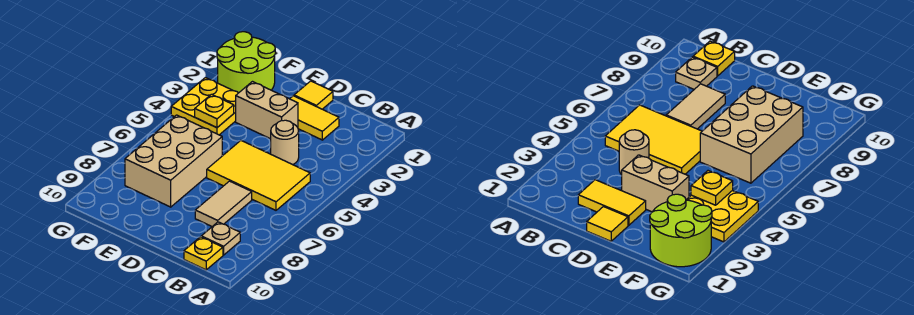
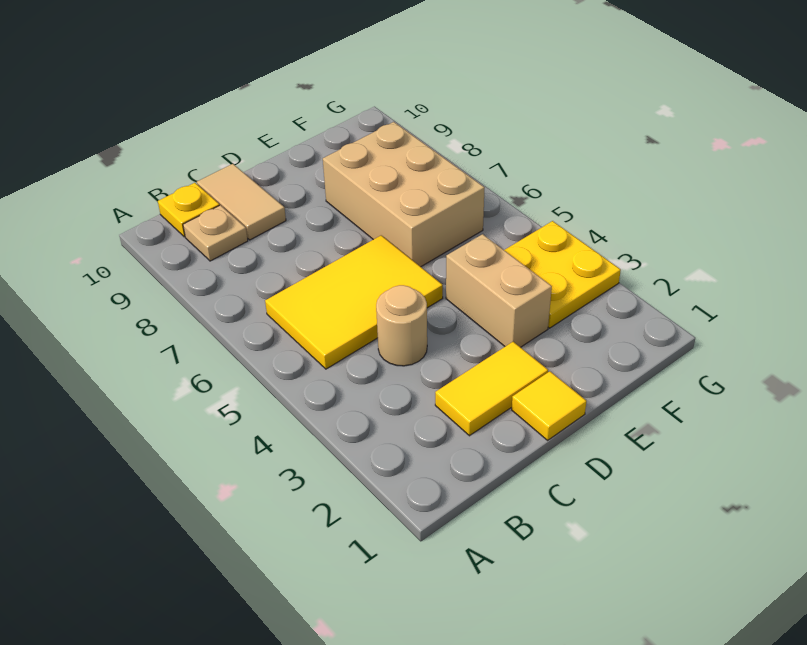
tan tile C7:C8 level 1 -> tan tile C9:C10 level 1
tan brick D3:E3 level 1 -> tan brick E3:E4 level 1
lime round brick F1:G2 level 1 -> none
yellow plate F4 level 2 -> none

